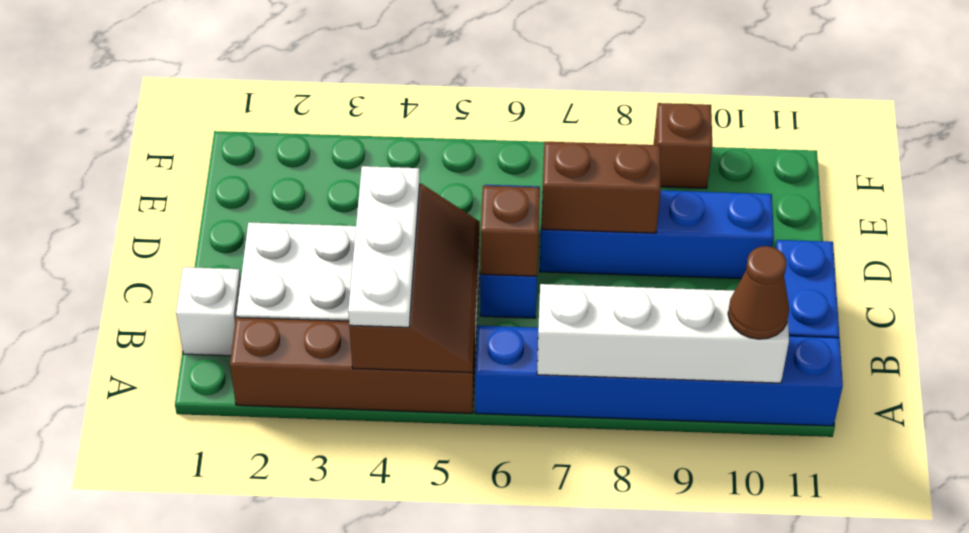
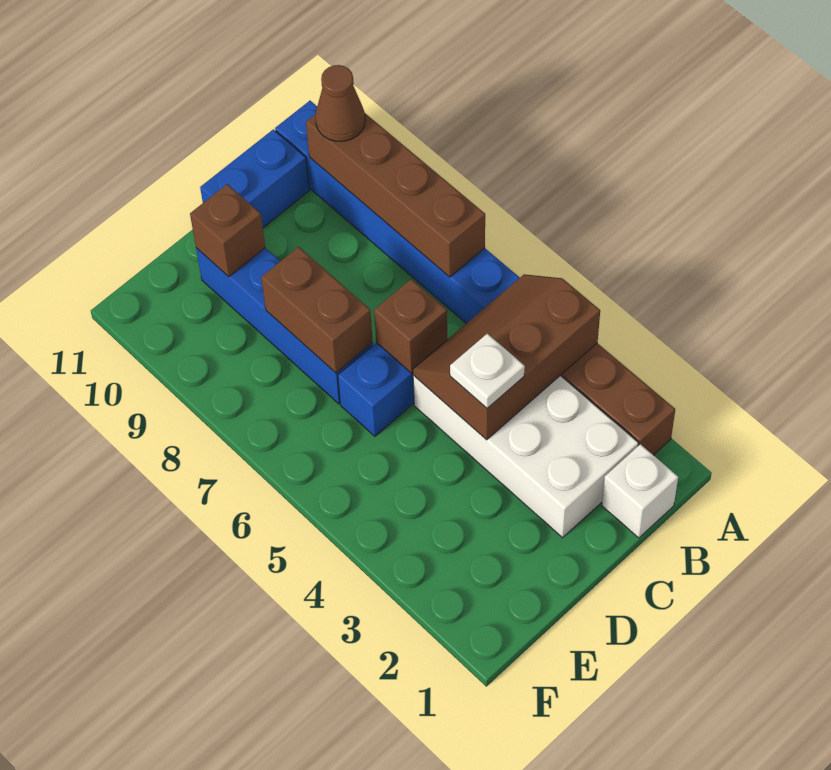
white plate A4:C4 level 3 -> white plate C4 level 3
white brick A7:A10 level 2 -> brown brick A7:A10 level 2
brown brick F9 level 1 -> brown brick D10 level 2

